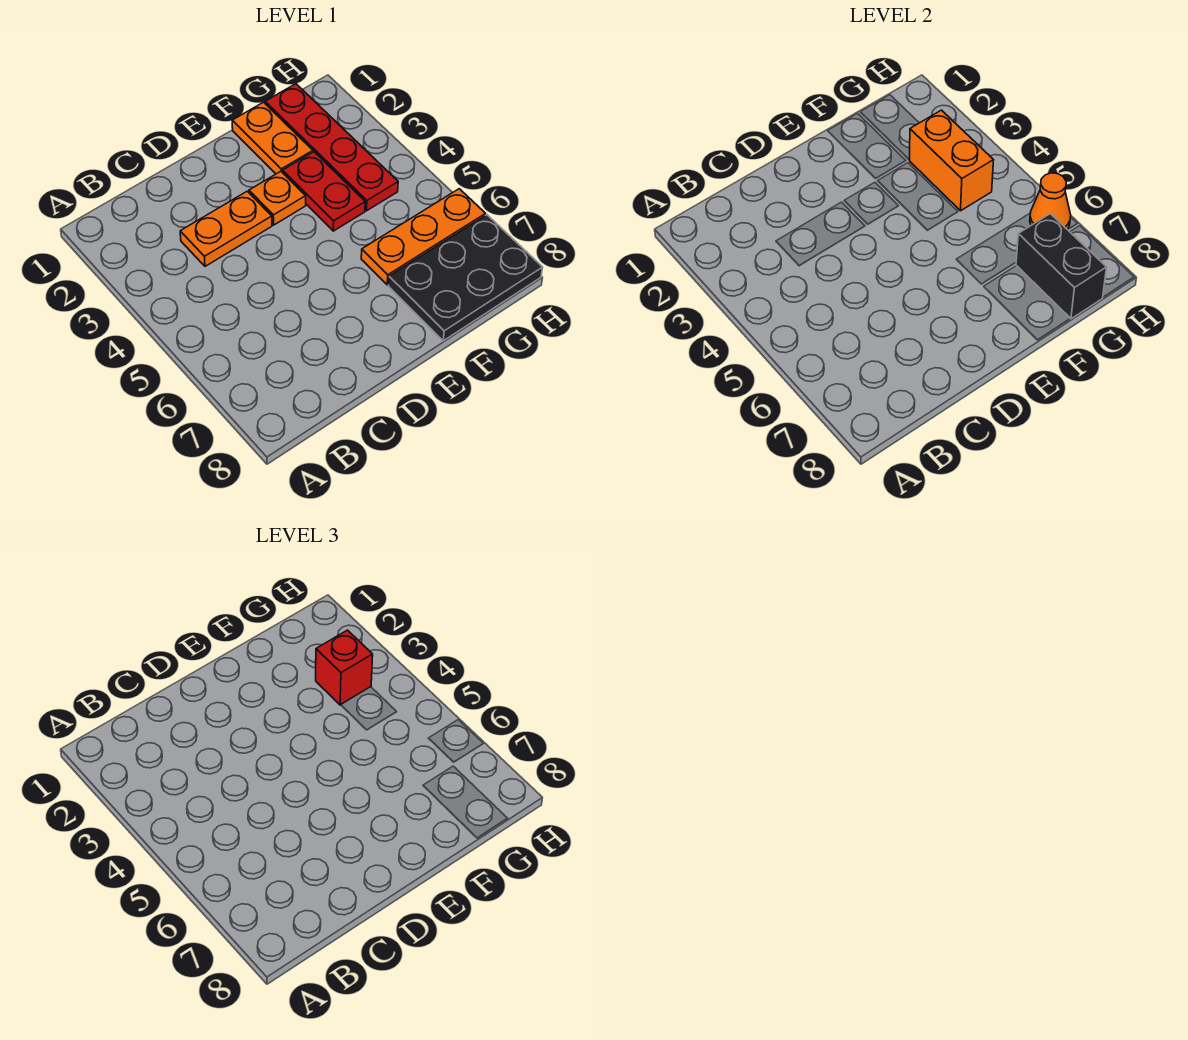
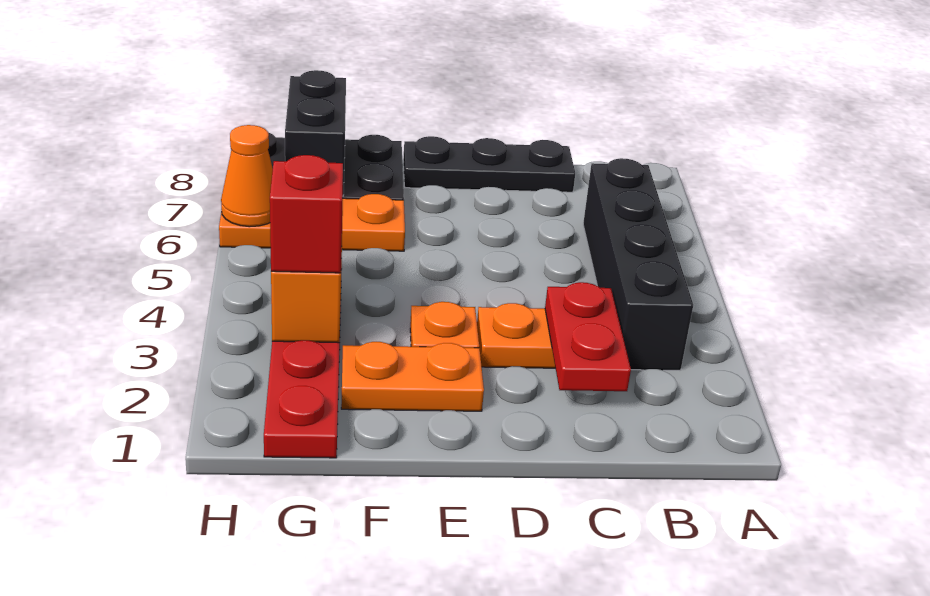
none -> black brick B3:B6 level 1
none -> black plate C8:E8 level 1
orange plate F1:F2 level 1 -> orange plate E2:F2 level 1
red plate F3:F4 level 1 -> red plate C2:C3 level 2

